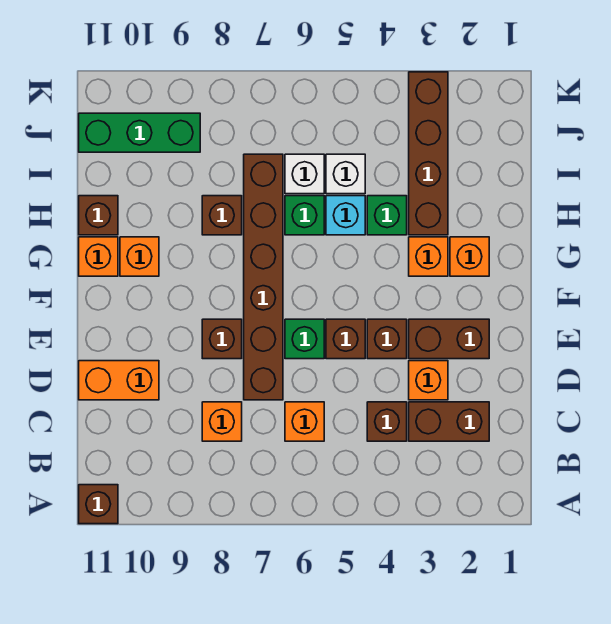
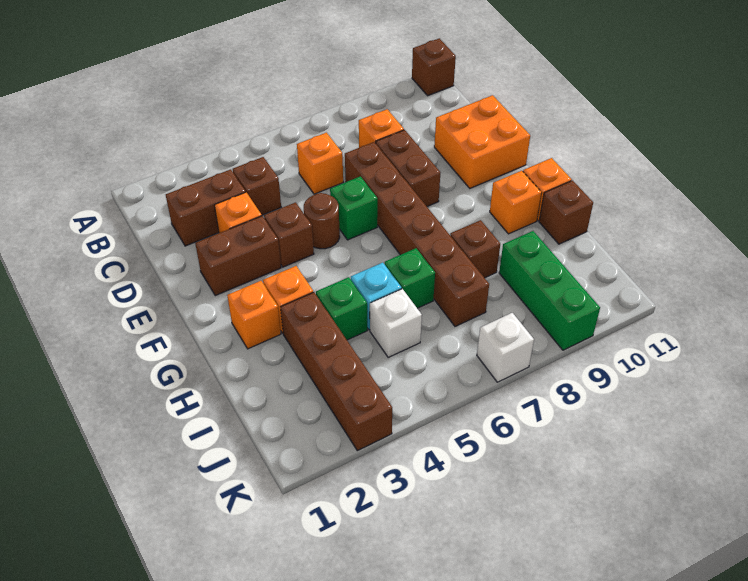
orange brick D10:D11 level 1 -> orange brick D10:E11 level 1
brown brick E5 level 1 -> brown round brick E5 level 1
brown brick E8 level 1 -> brown brick D8:E8 level 1
white brick I6 level 1 -> white brick K7 level 1
green brick J9:J11 level 1 -> green brick I9:K9 level 1

